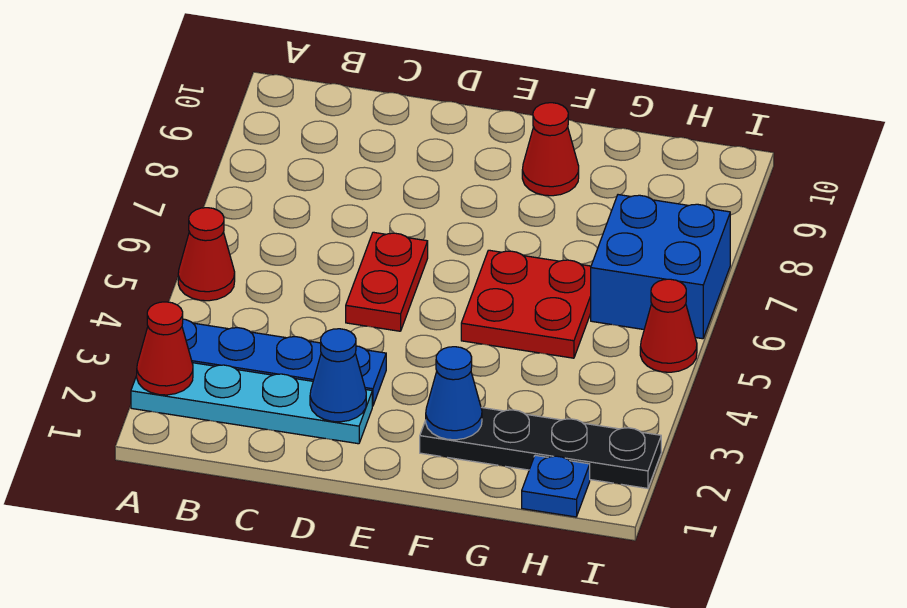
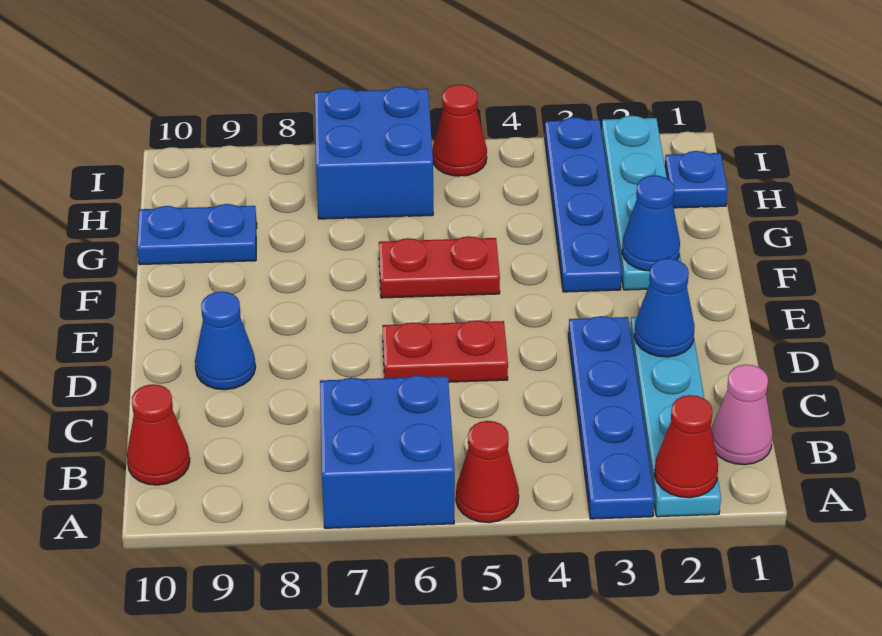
none -> blue brick A6:B7 level 1
none -> pink cone B1 level 1
none -> blue cone D9 level 1
black plate F2:I2 level 1 -> cyan plate F2:I2 level 1
none -> blue plate F3:I3 level 1
red plate F5:G6 level 1 -> red plate F5:F6 level 1
red cone F9 level 1 -> red cone B10 level 1
none -> blue plate G9:G10 level 1

